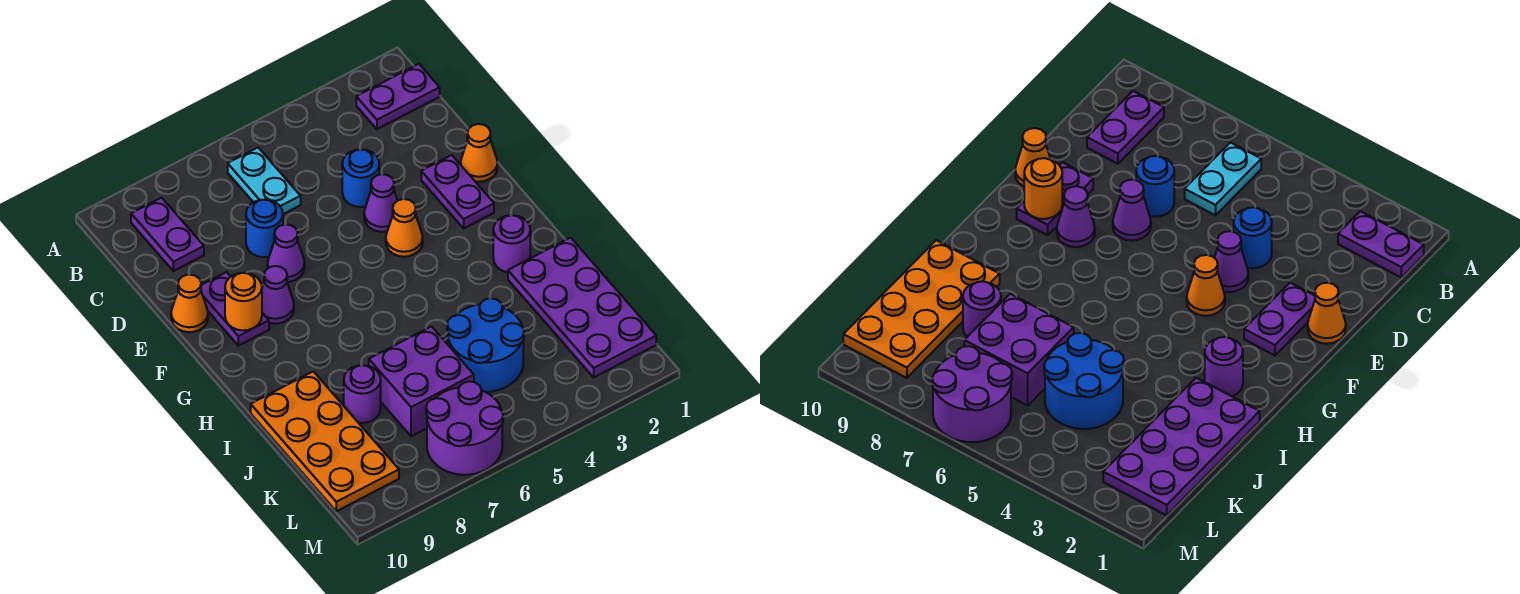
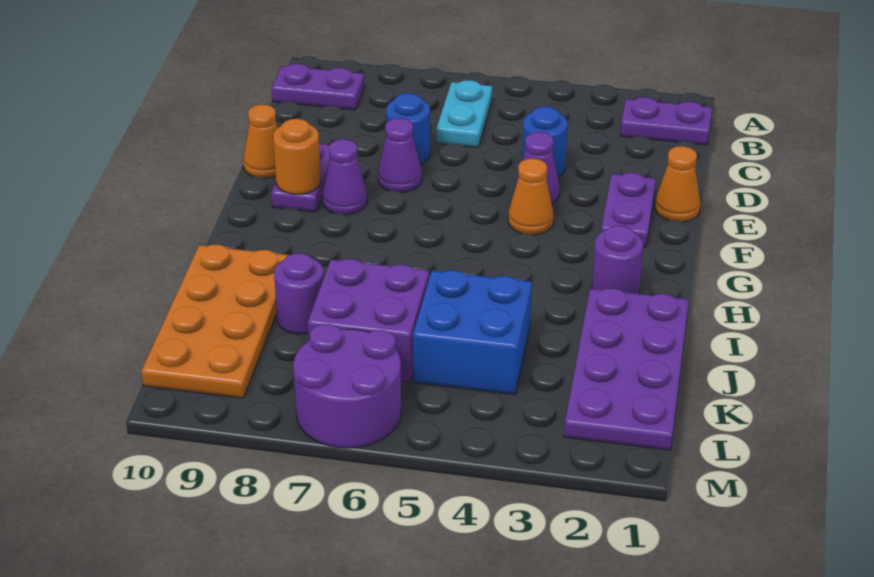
purple plate B9:C9 level 1 -> purple plate B9:B10 level 1
blue round brick J4:K5 level 1 -> blue brick J4:K5 level 1

